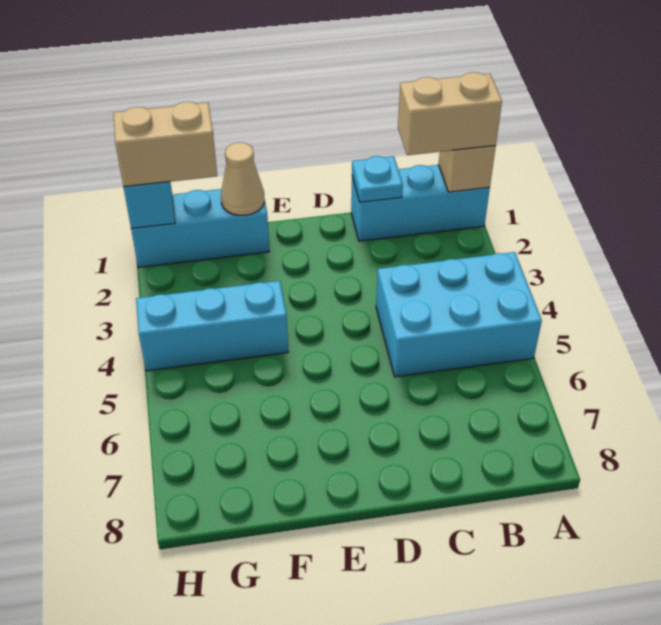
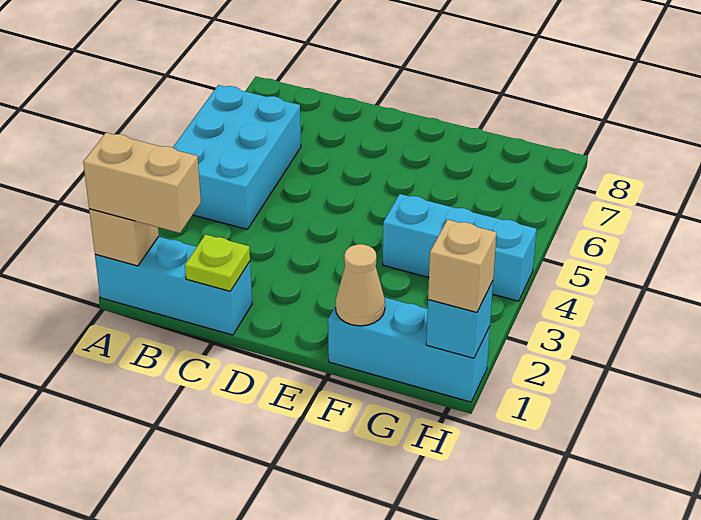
cyan brick A4:C5 level 1 -> cyan brick A4:B6 level 1
cyan plate C1 level 2 -> lime plate C1 level 2
tan brick G1:H1 level 3 -> tan brick H1 level 3

